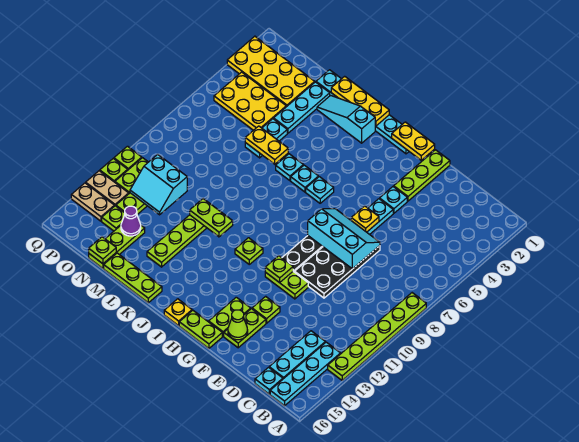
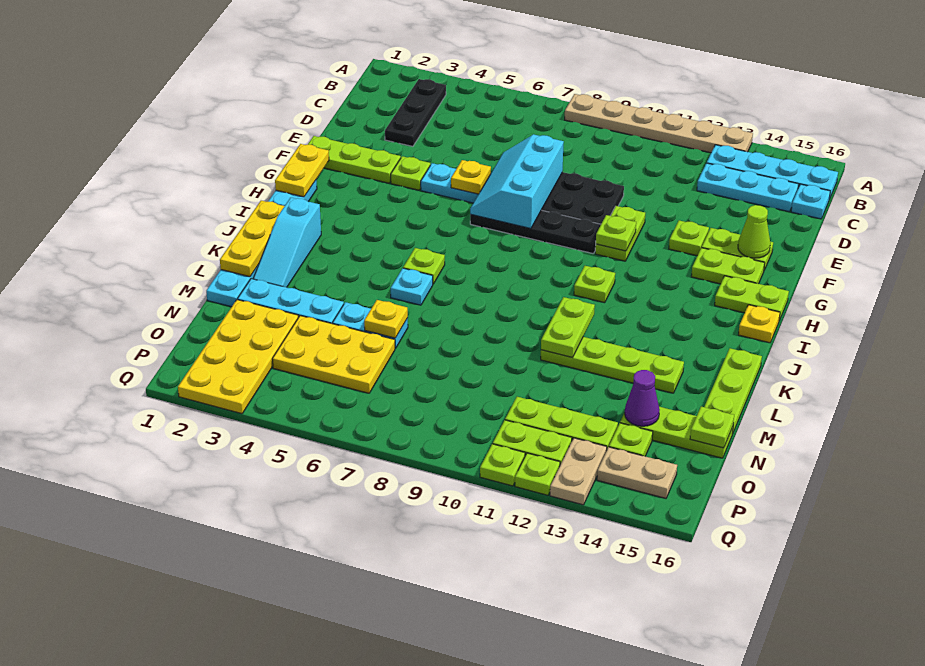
lime plate A8:A13 level 1 -> tan plate A8:A13 level 1
none -> black plate B3:D3 level 1
cyan plate F4 level 1 -> lime plate F4 level 1
lime plate G16:H16 level 1 -> lime plate H15:H16 level 1
cyan plate I6 level 1 -> none
cyan plate J6 level 1 -> lime plate J6 level 1
yellow plate L6:M6 level 2 -> yellow plate M6 level 2
yellow plate N4:P5 level 1 -> yellow plate N4:O6 level 1
cyan slope N11:O12 level 2 top 11 -> none
tan plate P14:Q14 level 1 -> tan plate P14:P15 level 1

